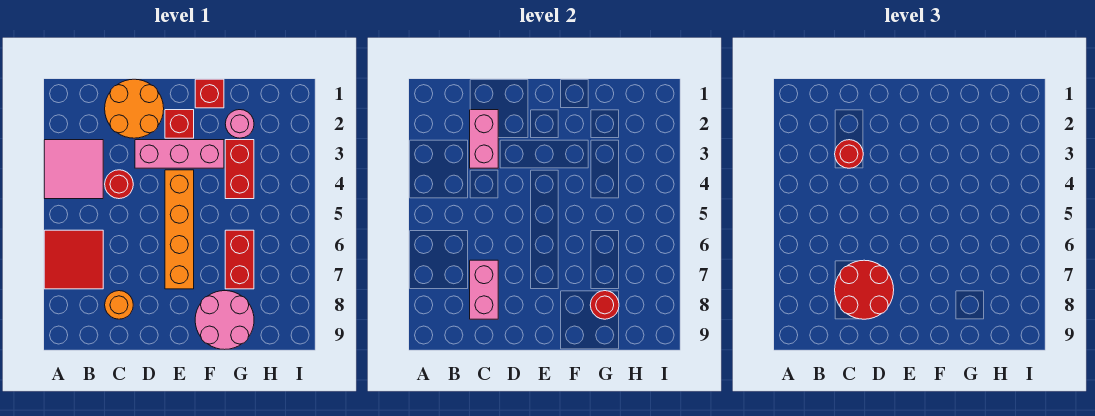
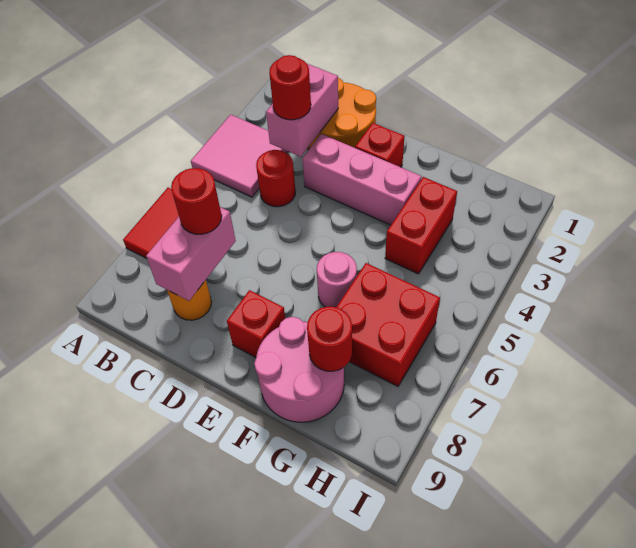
red round brick C7:D8 level 3 -> red round brick C7 level 3
orange brick E4:E7 level 1 -> none
red brick F1 level 1 -> red brick E8 level 1
pink round brick G2 level 1 -> pink round brick F6 level 1
red brick G6:G7 level 1 -> red brick G6:H7 level 1

